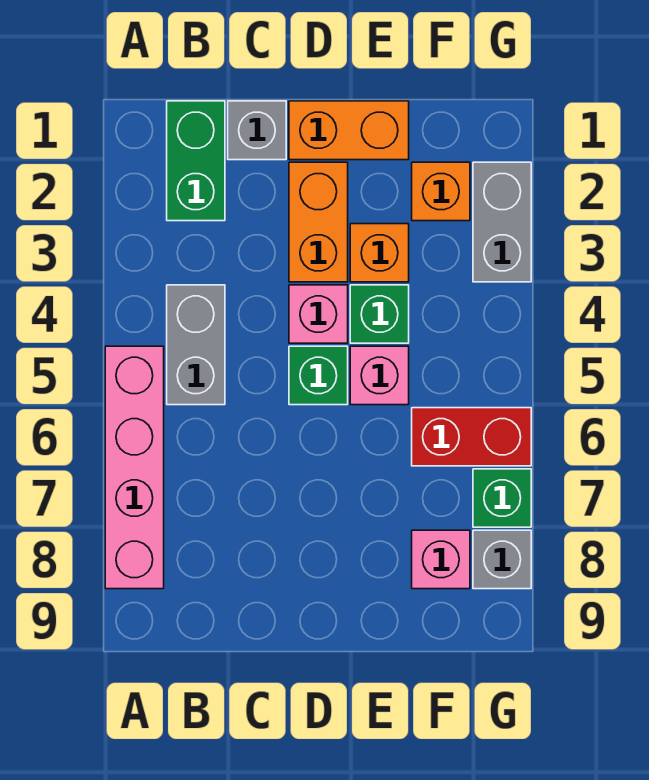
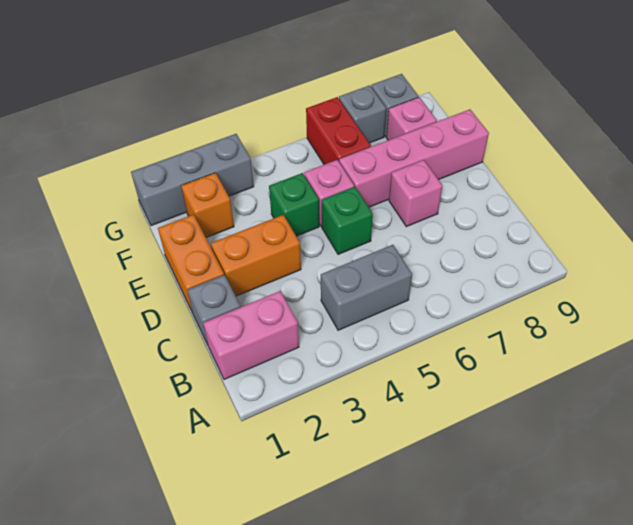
pink brick A5:A8 level 1 -> pink brick E6:E9 level 1
green brick B1:B2 level 1 -> pink brick B1:B2 level 1
pink brick D4 level 1 -> pink brick D7 level 1
orange brick E3 level 1 -> none
grey brick G2:G3 level 1 -> grey brick G1:G3 level 1
green brick G7 level 1 -> grey brick G7 level 1

